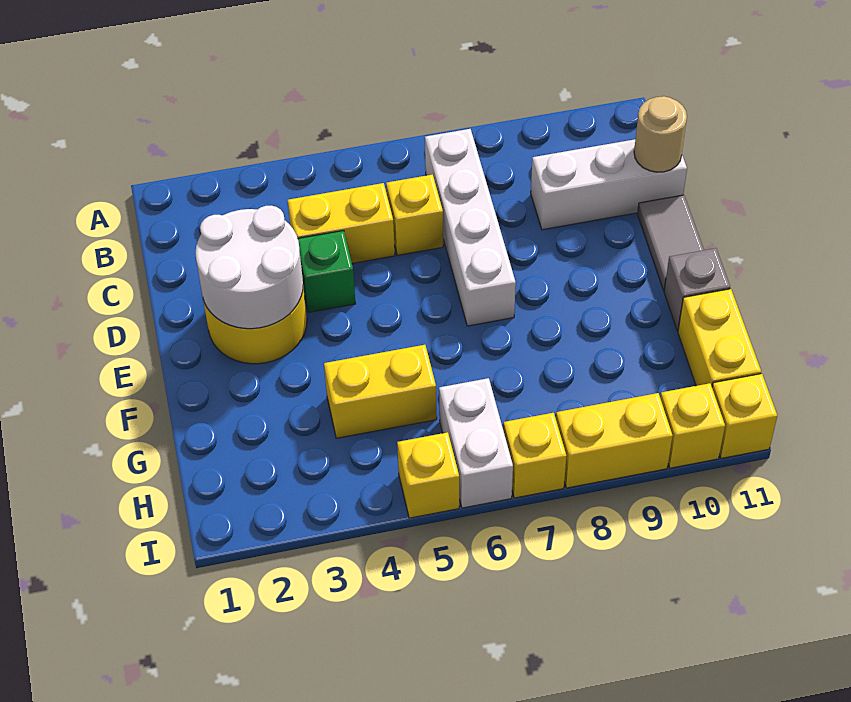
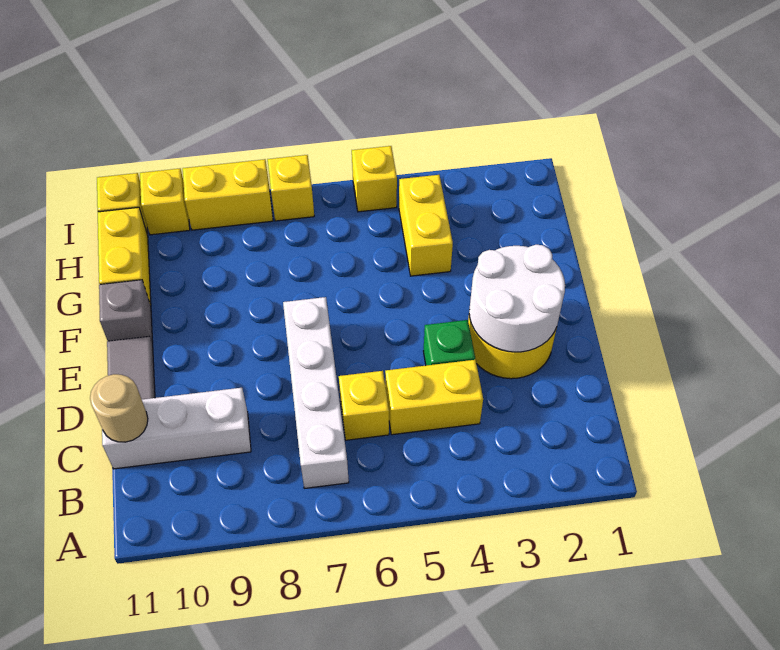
yellow brick G4:G5 level 1 -> yellow brick G4:H4 level 1
white brick H6:I6 level 1 -> none

